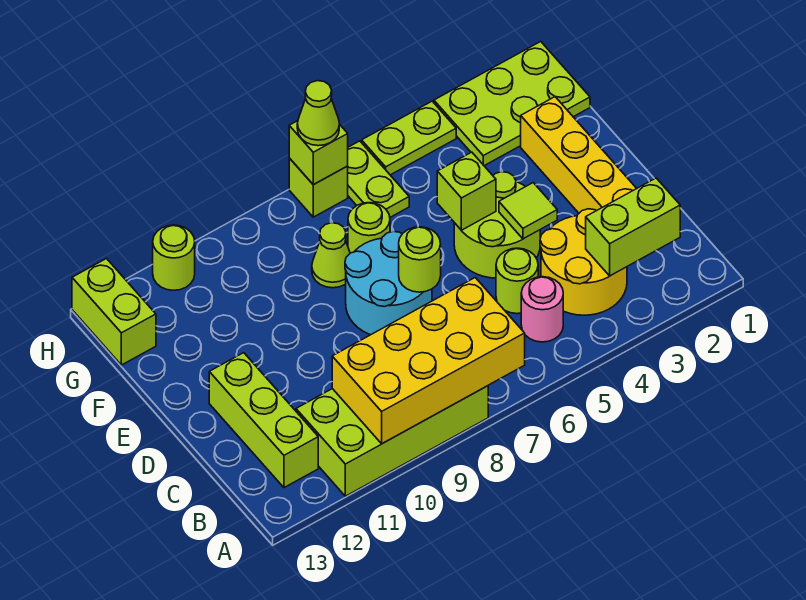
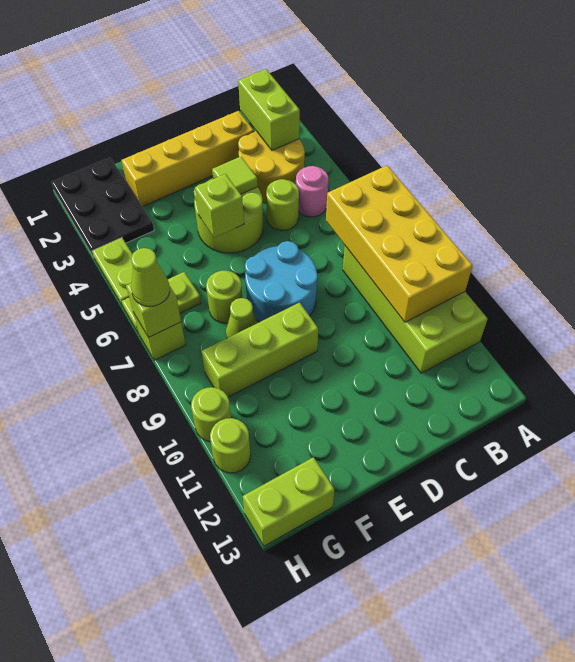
lime brick B12:D12 level 1 -> lime brick E9:G9 level 1
lime round brick D7 level 2 -> lime round brick H10 level 1
lime plate G1:H3 level 1 -> black plate G1:H3 level 1

